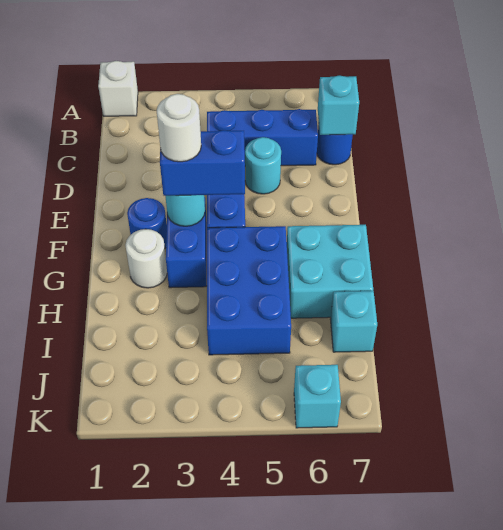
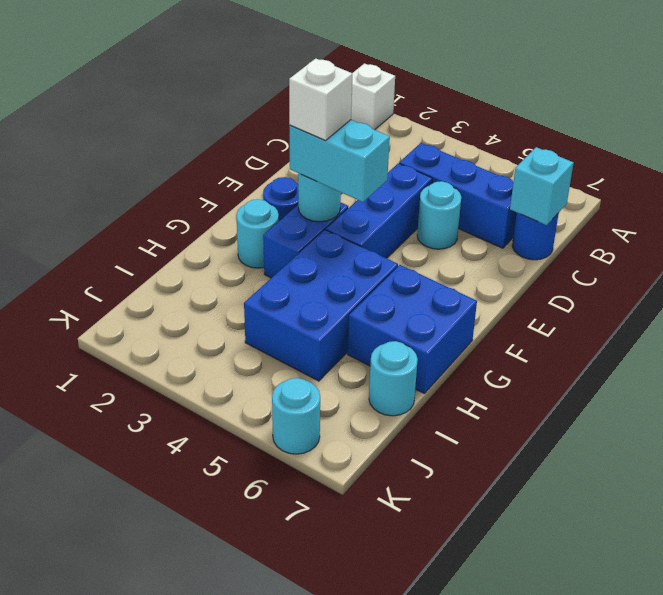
blue brick F3:F4 level 3 -> cyan brick F3:F4 level 3
white round brick F3 level 4 -> white brick F3 level 4
white round brick G2 level 1 -> cyan round brick G2 level 1
cyan brick G6:H7 level 1 -> blue brick G6:H7 level 1
cyan brick I7 level 1 -> cyan round brick I7 level 1
cyan brick K6 level 1 -> cyan round brick K6 level 1

